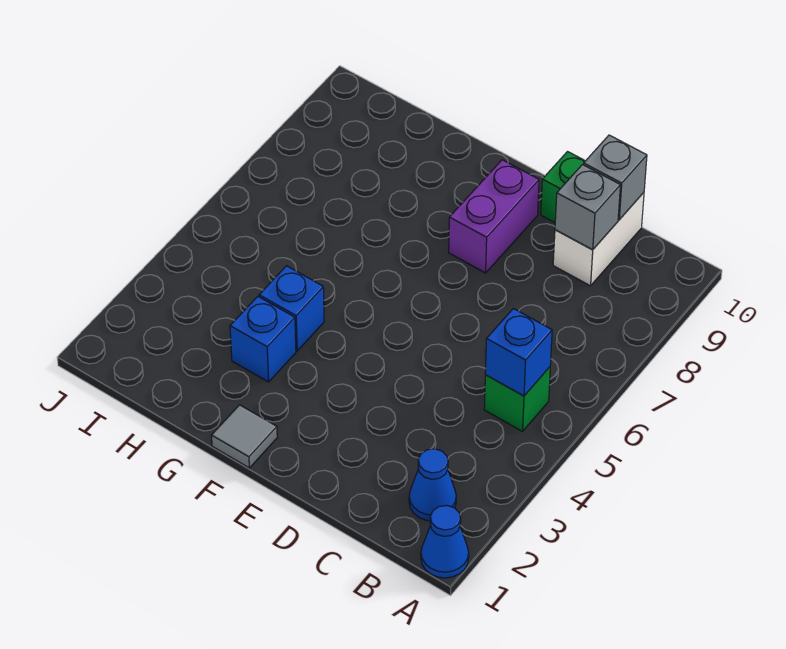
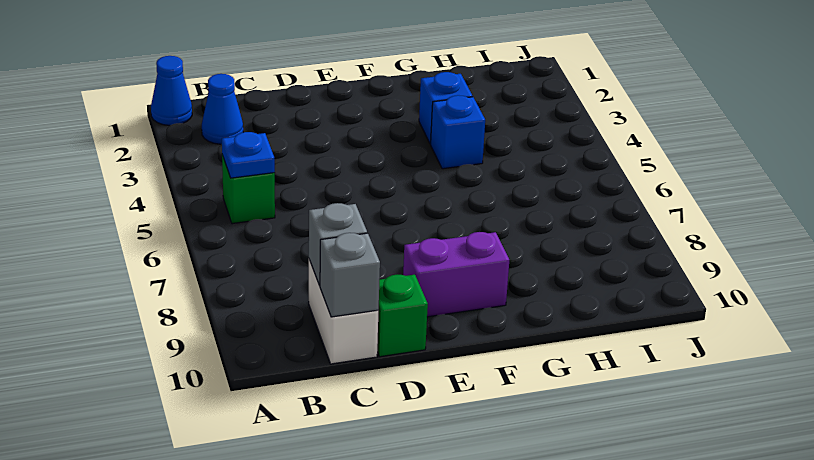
blue brick B5 level 2 -> blue plate B5 level 2
purple brick E8:E9 level 1 -> purple brick E9:F9 level 1
grey tile F1 level 1 -> none

